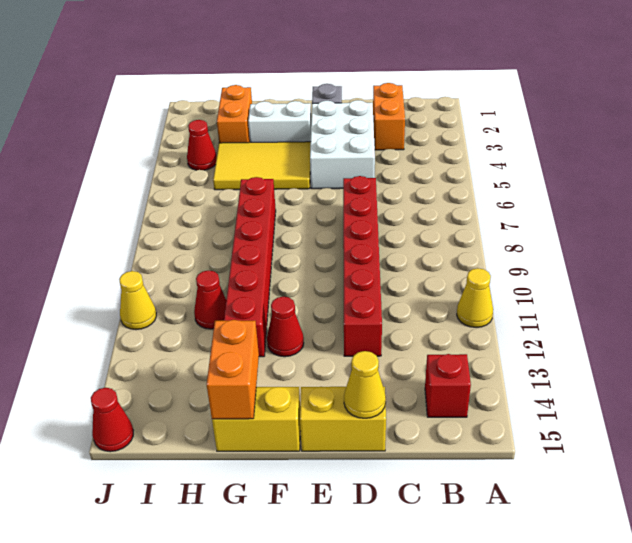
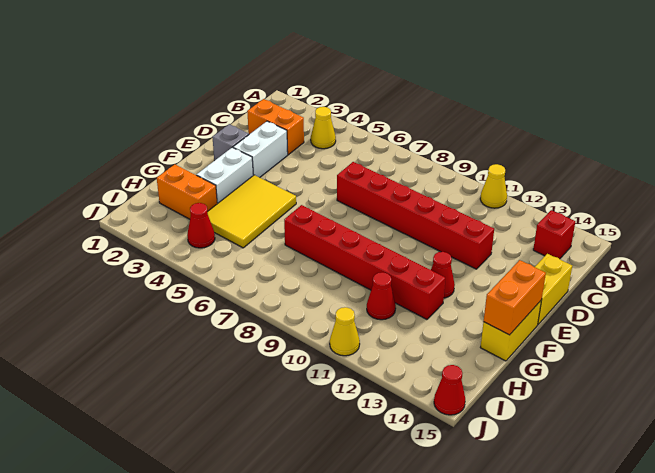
white brick D3:E5 level 1 -> white brick D3:E3 level 1
yellow cone D15 level 2 -> yellow cone B4 level 1
orange brick G14:G15 level 2 -> orange brick F15:G15 level 2

